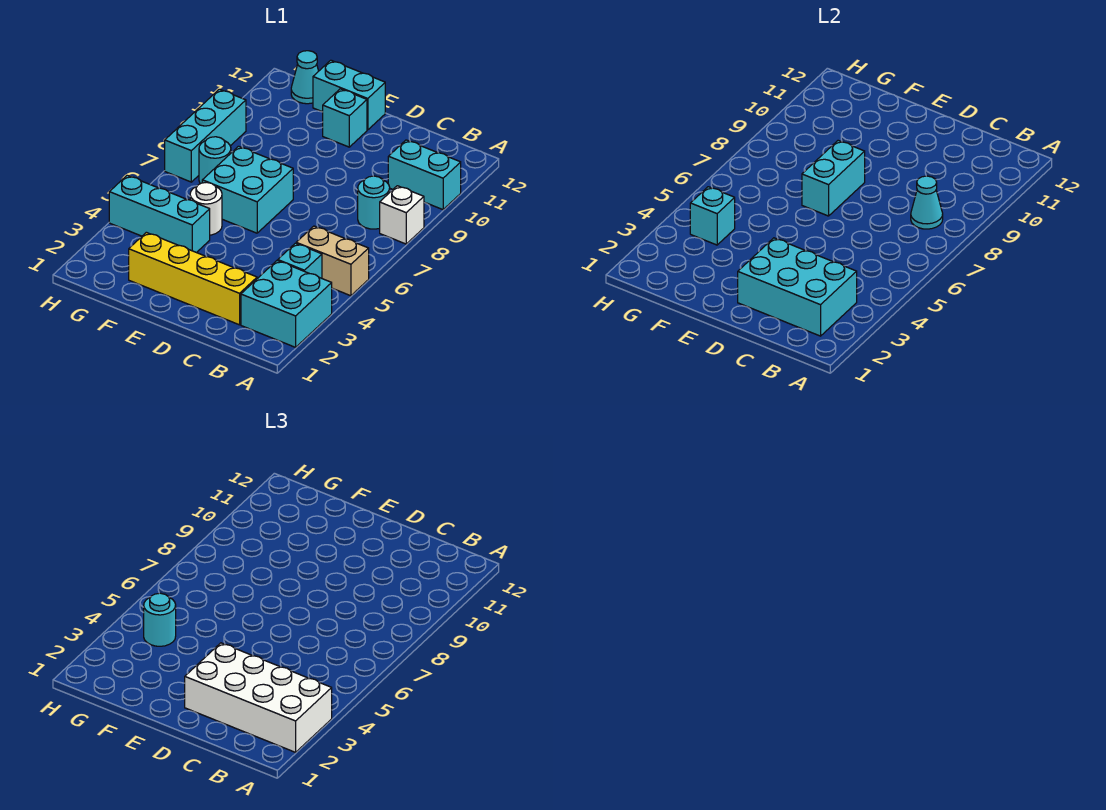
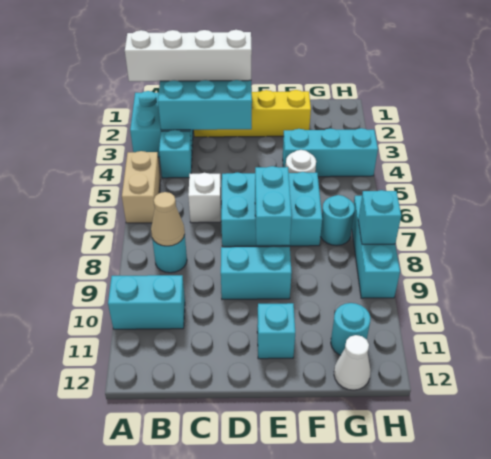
white brick A2:D3 level 3 -> white brick A2:D2 level 3
tan brick A5:B5 level 1 -> tan brick A5:A6 level 1
white brick A8 level 1 -> white brick C6 level 1
cyan cone B8 level 2 -> tan cone B8 level 2
cyan brick E6:F7 level 1 -> cyan brick D6:F7 level 1
cyan brick E12:F12 level 1 -> cyan brick D9:E9 level 1
cyan brick G4 level 2 -> cyan brick H8 level 2
cyan round brick G4 level 3 -> cyan round brick G11 level 1
cyan cone G12 level 1 -> white cone G12 level 1

